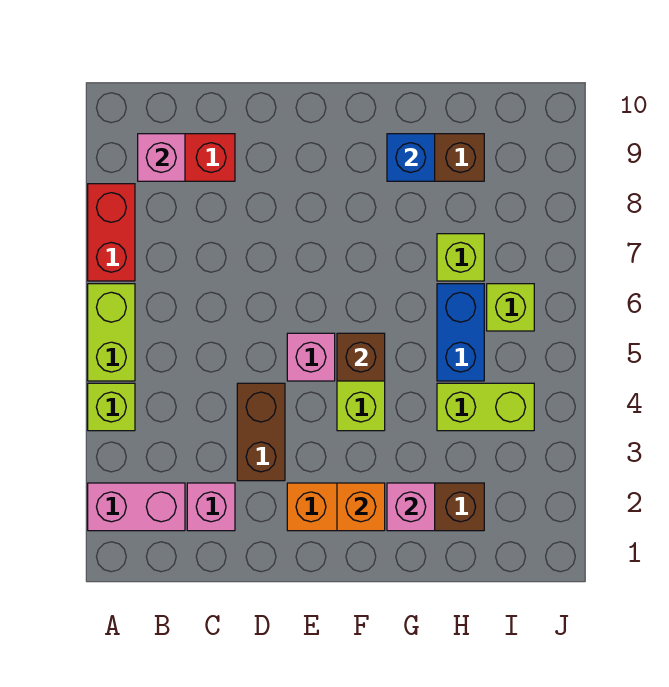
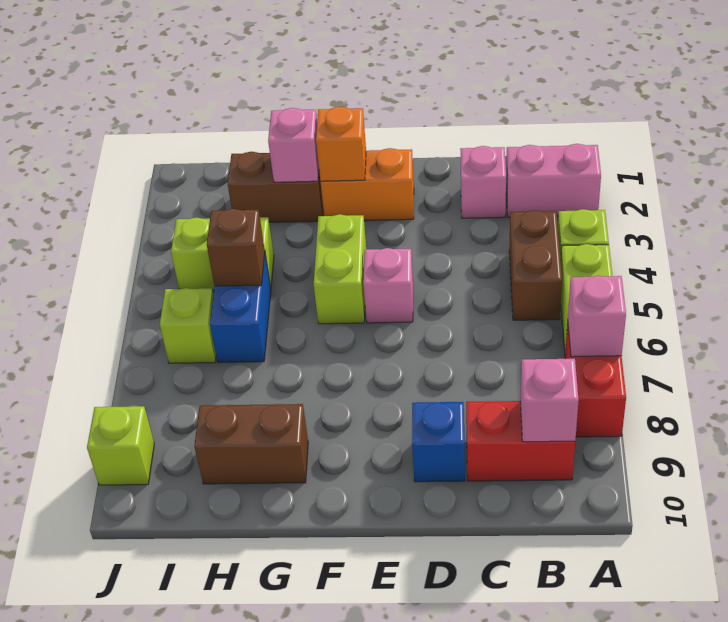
none -> pink brick A7 level 2
brown brick D3:D4 level 1 -> brown brick B4:B5 level 1
brown brick F5 level 2 -> brown brick H5 level 2
blue brick G9 level 2 -> blue brick D9 level 1
lime brick H7 level 1 -> lime brick J9 level 1

